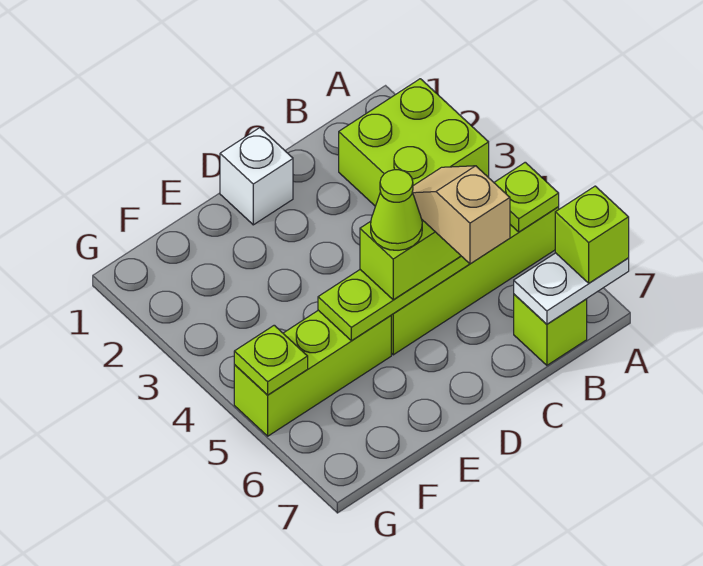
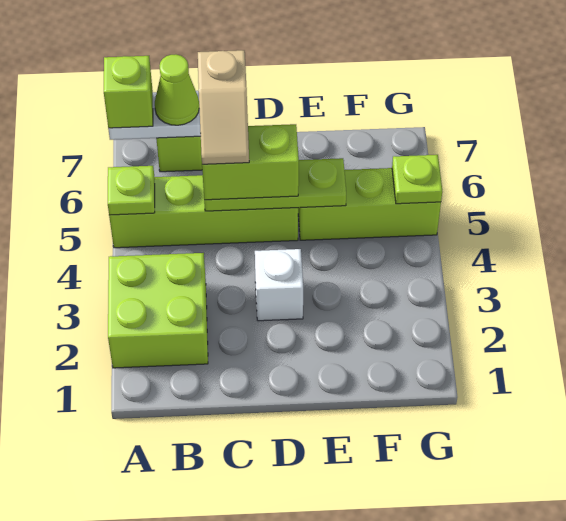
white brick D1 level 1 -> white brick D3 level 1
lime cone D5 level 4 -> lime cone B7 level 3

